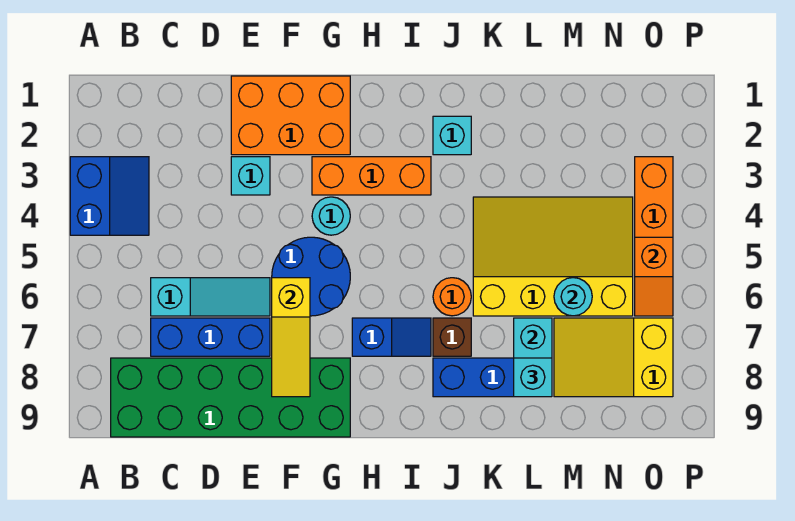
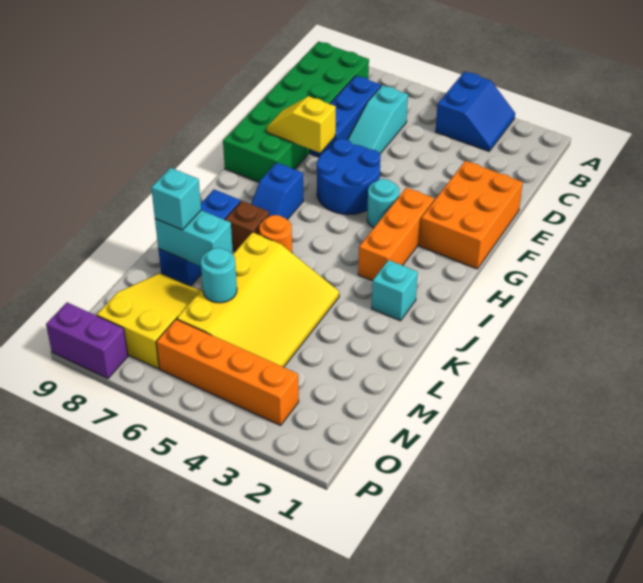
blue slope A3:B4 level 1 top A -> blue slope A3:B4 level 1 top 4
cyan brick E3 level 1 -> none
yellow slope F6:F8 level 2 top 6 -> yellow slope F7:F8 level 2 top 7
orange slope O5:O6 level 2 top 5 -> none
none -> purple brick P8:P9 level 1

